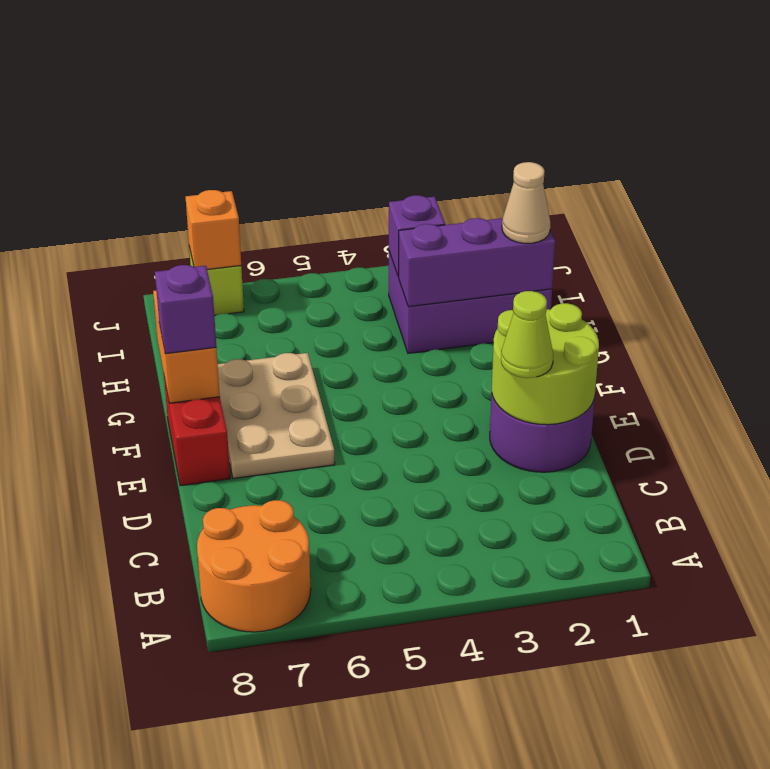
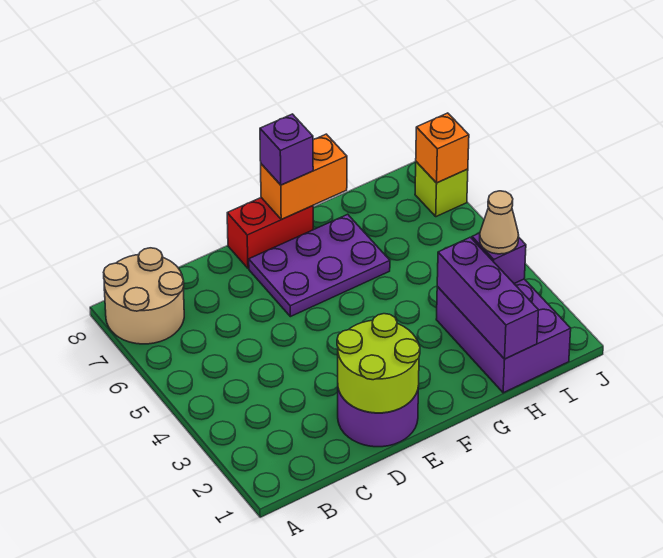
orange round brick A7:B8 level 1 -> tan round brick A7:B8 level 1
lime cone D2 level 3 -> none
tan plate E6:G7 level 1 -> purple plate E6:G7 level 1
tan cone H1 level 3 -> tan cone I3 level 3

